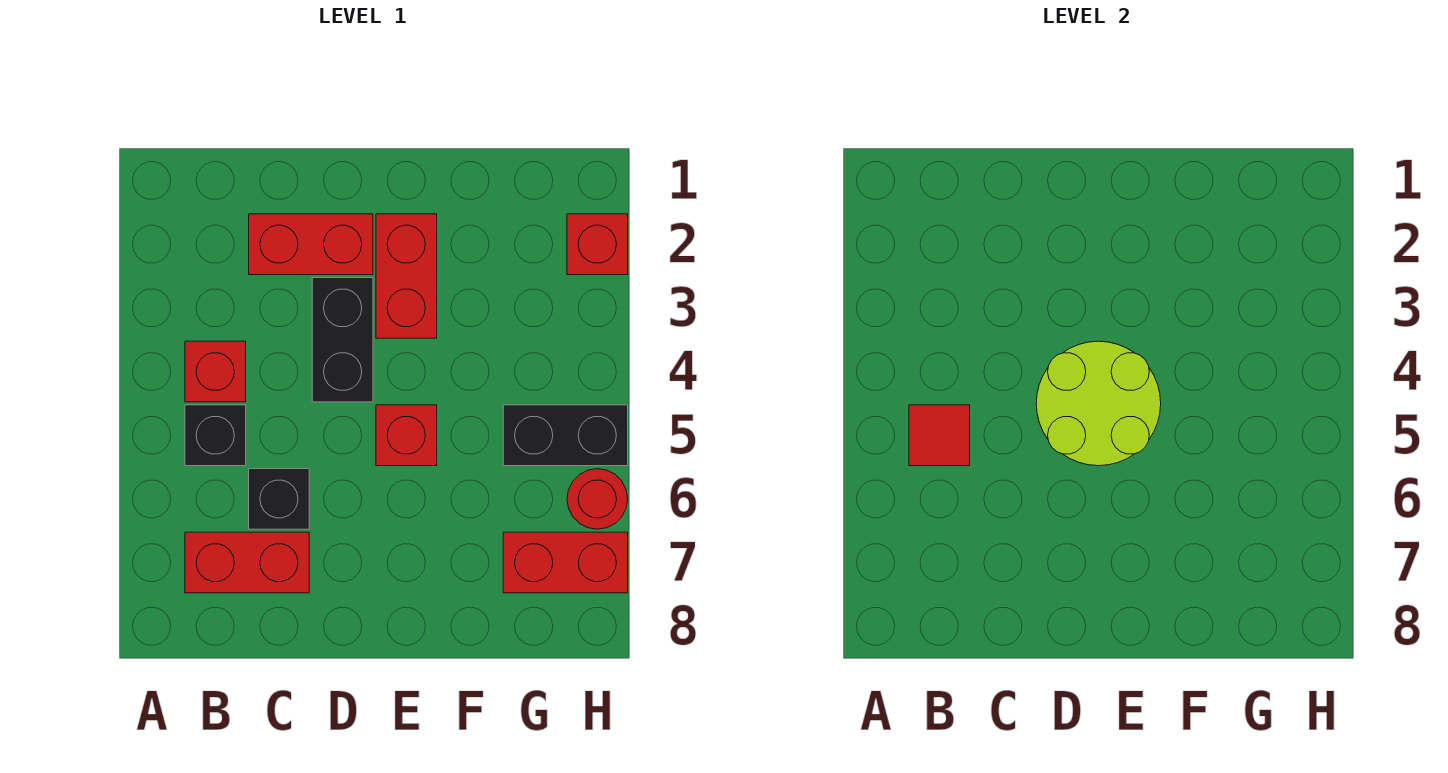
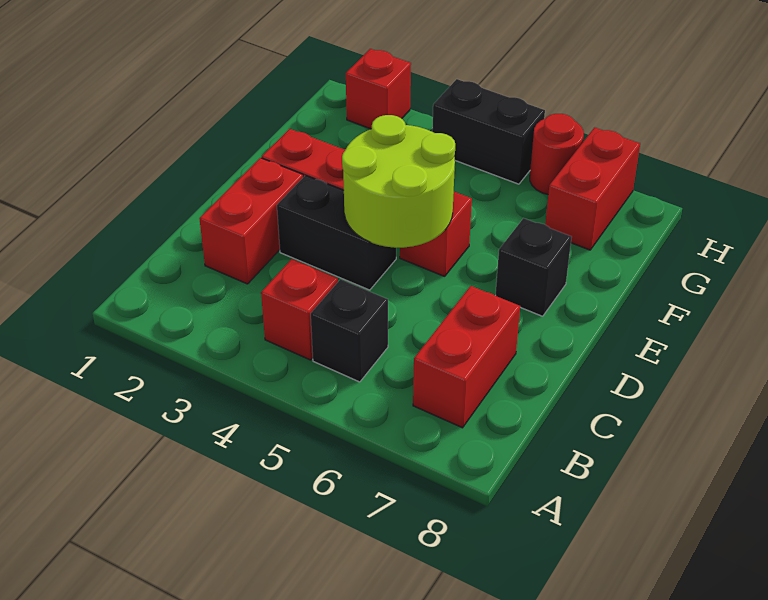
red tile B5 level 2 -> none
black brick C6 level 1 -> black brick E7 level 1
black brick G5:H5 level 1 -> black brick H4:H5 level 1

